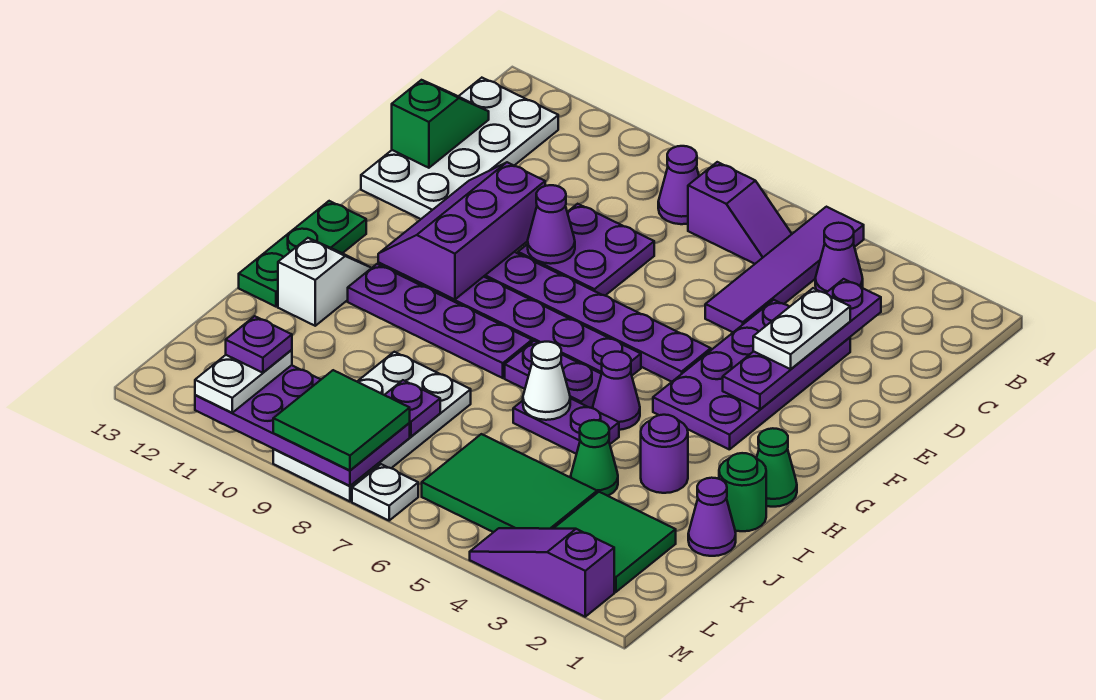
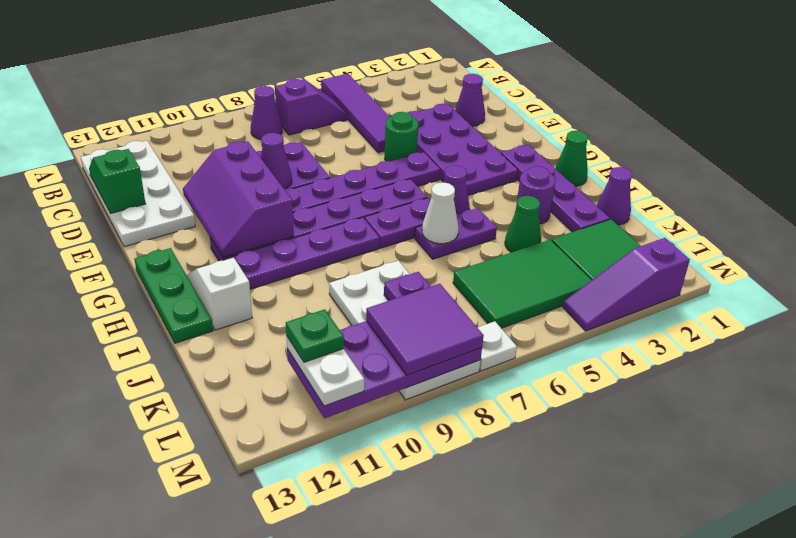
purple cone B4 level 1 -> purple cone D2 level 1
purple plate C3:F3 level 2 -> purple plate G2:J2 level 1
white plate D3:E3 level 3 -> none
green round brick I1 level 1 -> green round brick E5 level 1
green tile L8:M9 level 3 -> purple tile L8:M9 level 3
purple plate L11 level 4 -> green plate L11 level 4

